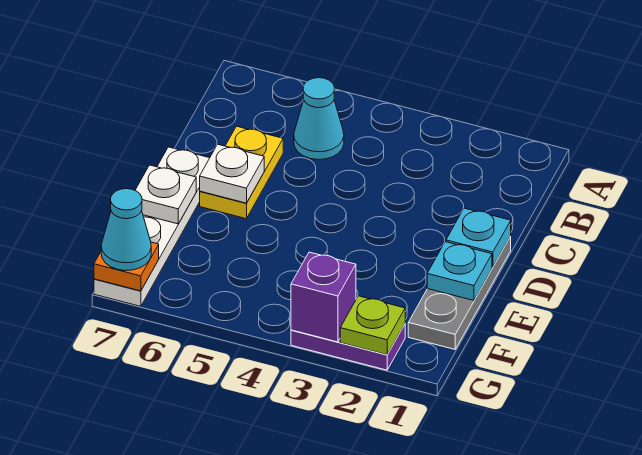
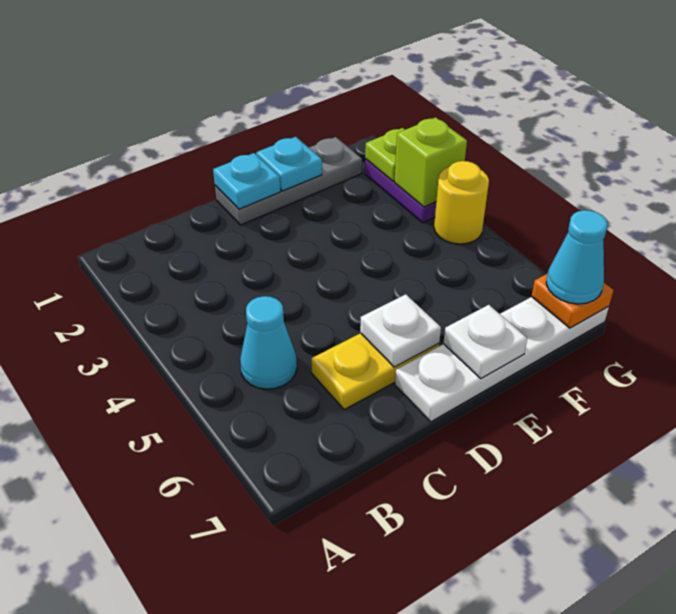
purple brick G3 level 2 -> lime brick G3 level 2
none -> yellow round brick G4 level 1

